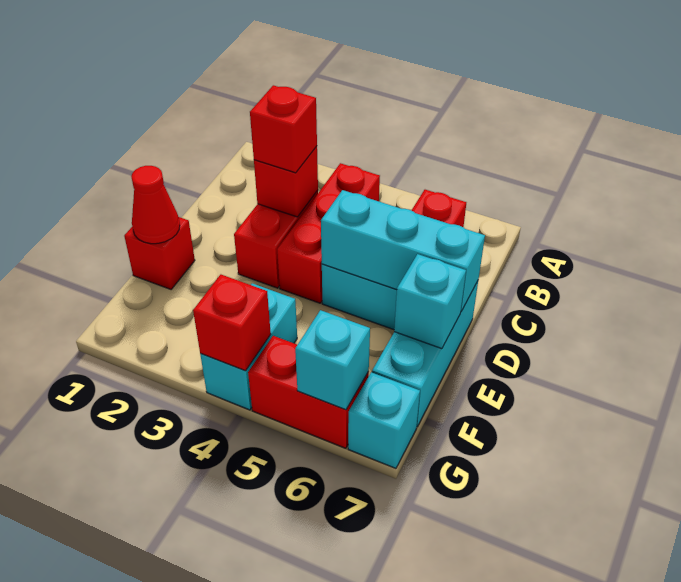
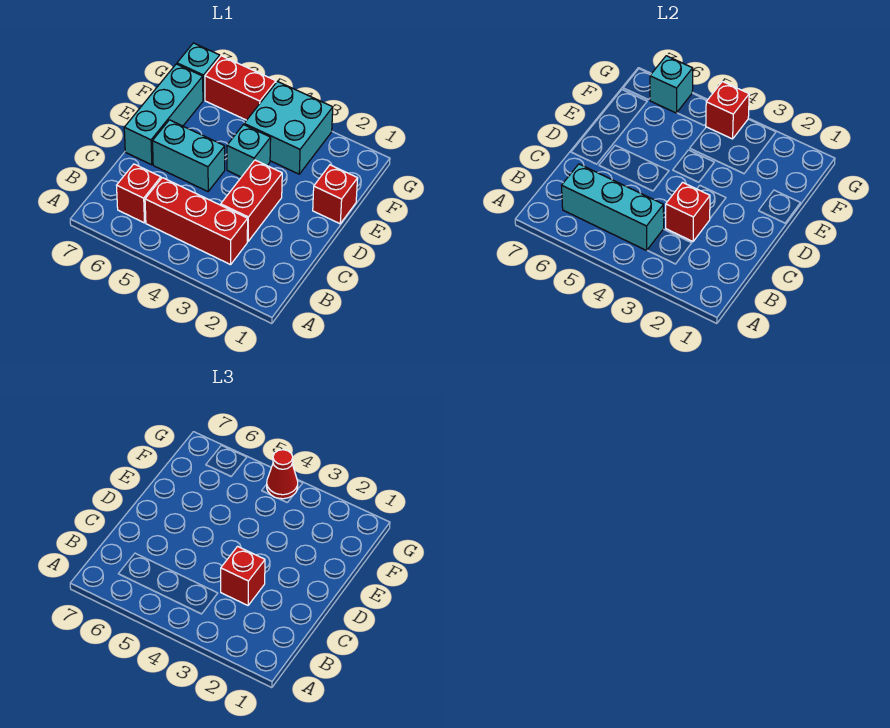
red brick B4:D4 level 1 -> red brick B3:B5 level 1
cyan brick D5:D7 level 2 -> cyan brick B4:B6 level 2
red cone E1 level 2 -> red cone G4 level 3
cyan brick E7 level 2 -> cyan brick E4 level 1
cyan brick F4:G4 level 1 -> cyan brick F3:G4 level 1

